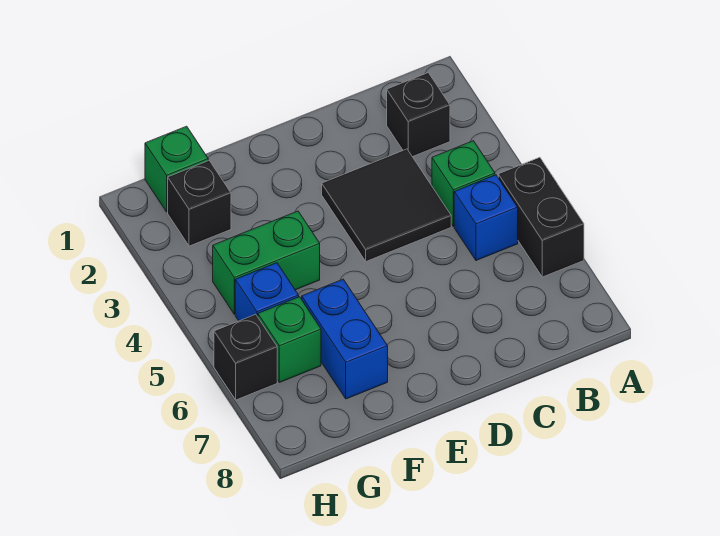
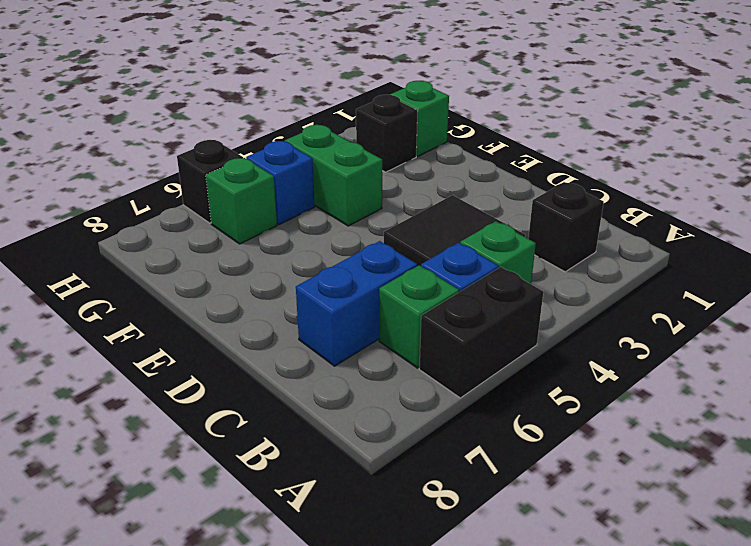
none -> green brick B6 level 1
blue brick F6:F7 level 1 -> blue brick C6:C7 level 1

